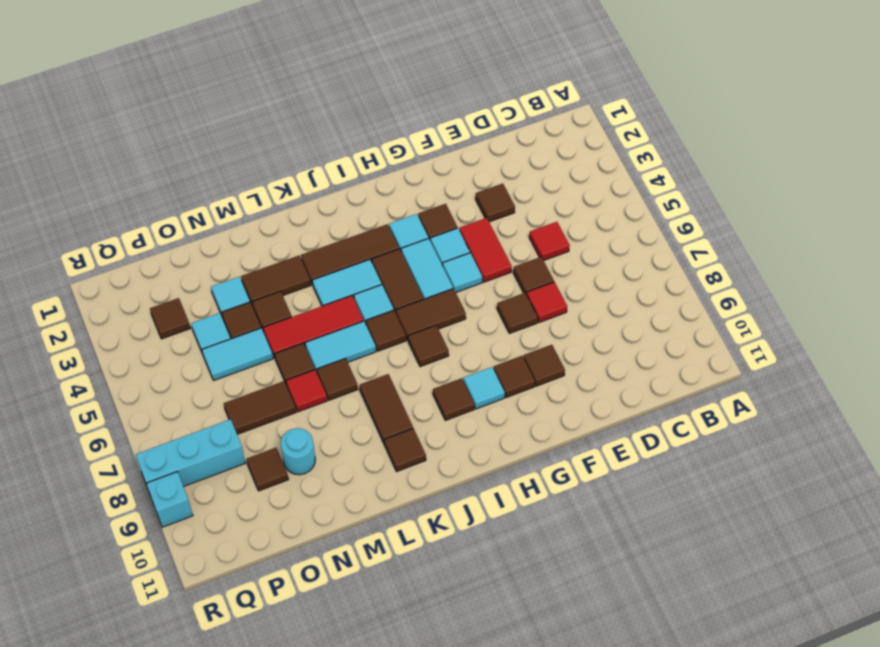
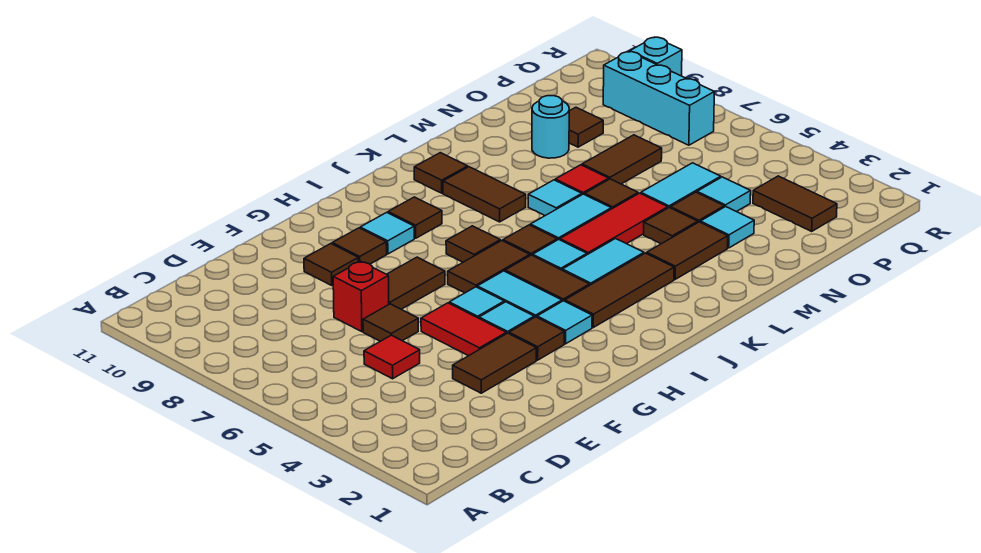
brown tile E3 level 1 -> brown tile E3:F3 level 1
red tile E7 level 1 -> red brick E7 level 1
brown tile F7 level 1 -> brown tile F7:G7 level 1
brown tile L7 level 1 -> cyan tile L7 level 1
brown tile P3 level 1 -> brown tile P2:P3 level 1
cyan brick P8:R8 level 1 -> cyan brick Q7:Q9 level 1

